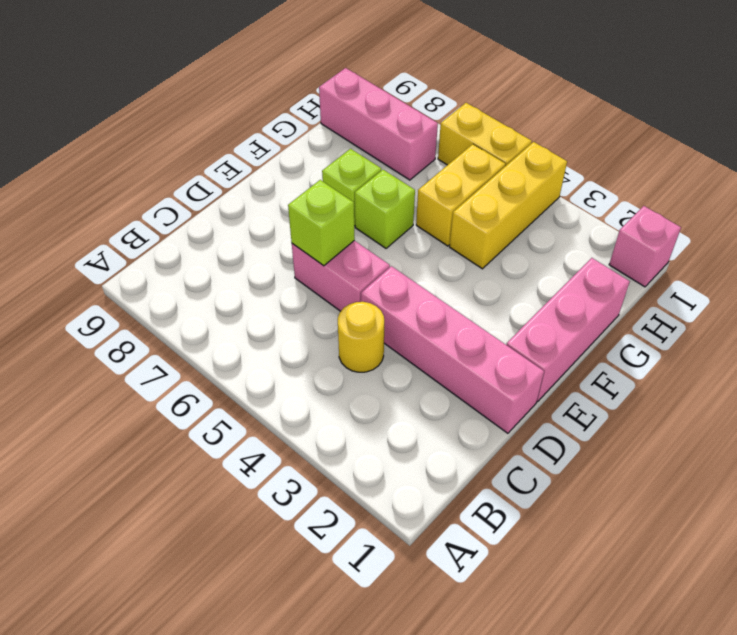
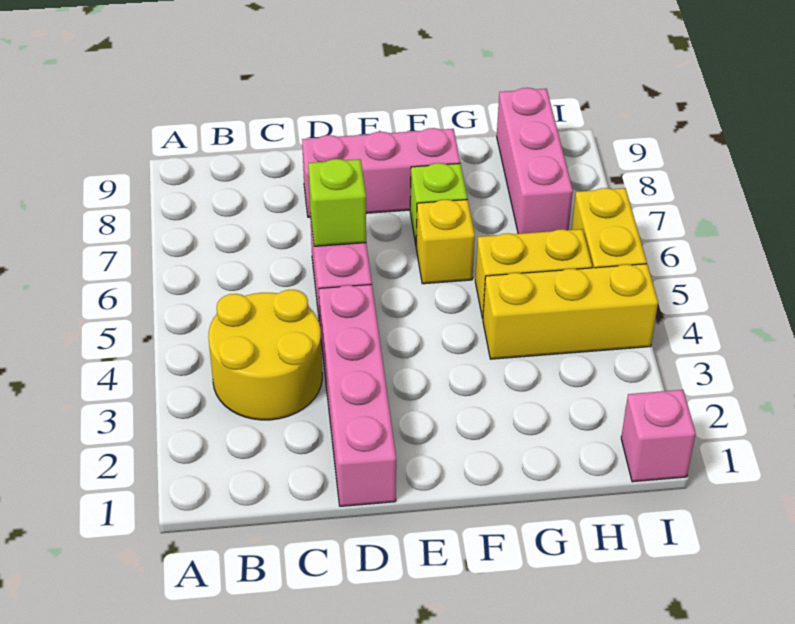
yellow round brick C4 level 1 -> yellow round brick B3:C4 level 1
pink brick E1:G1 level 1 -> pink brick D8:F8 level 1
lime brick F6 level 1 -> yellow brick F6 level 1

